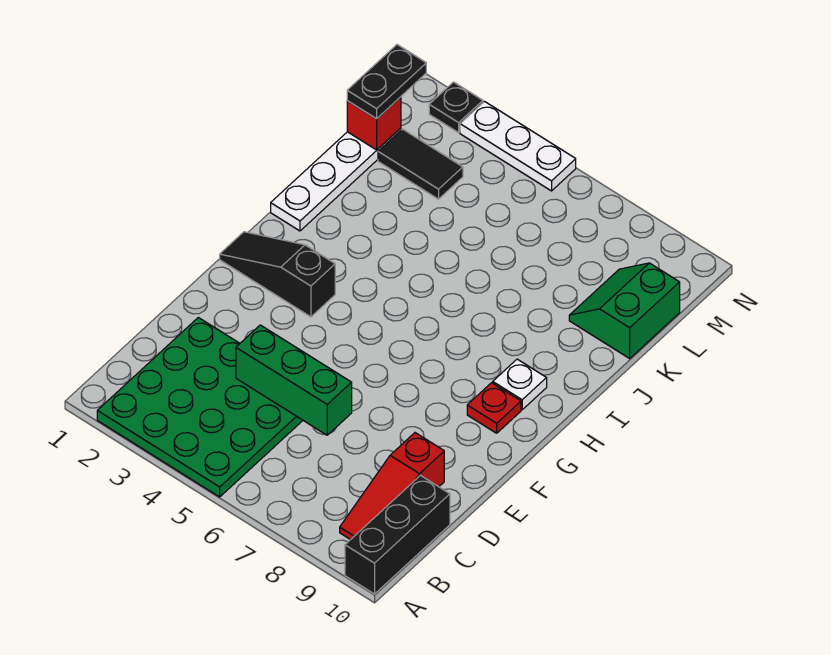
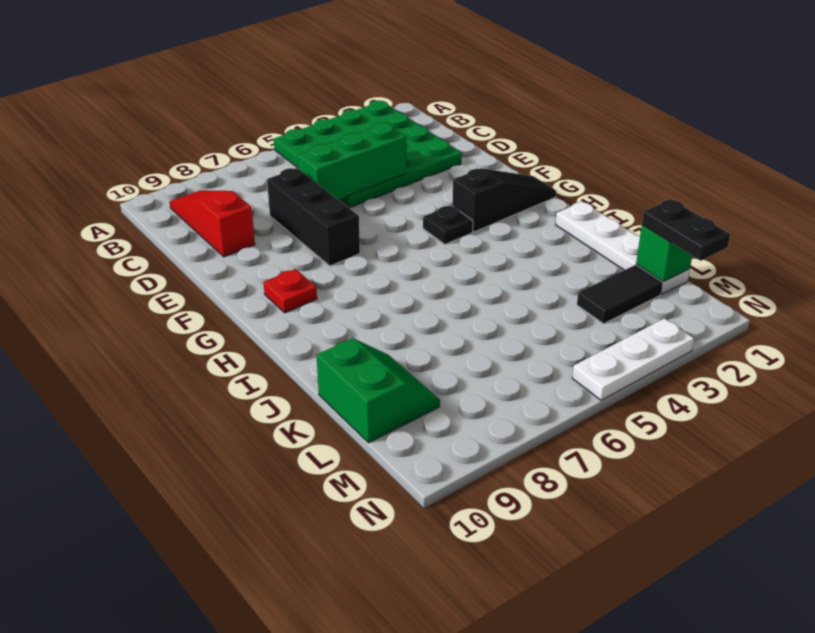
black brick A10:C10 level 1 -> black brick D7:F7 level 1
white plate H9 level 1 -> none
red brick L1 level 2 -> green brick L1 level 2
black plate N2 level 1 -> black plate G4 level 1

